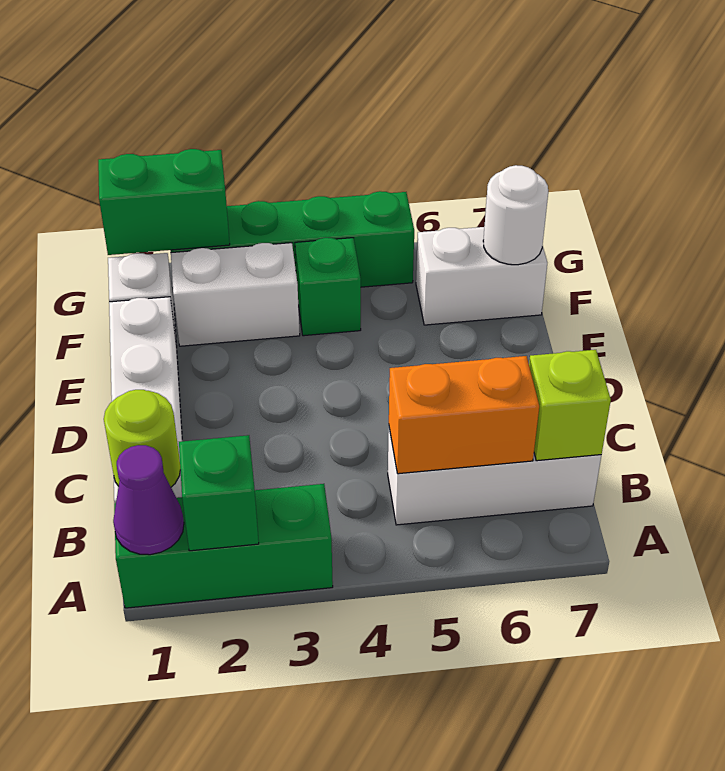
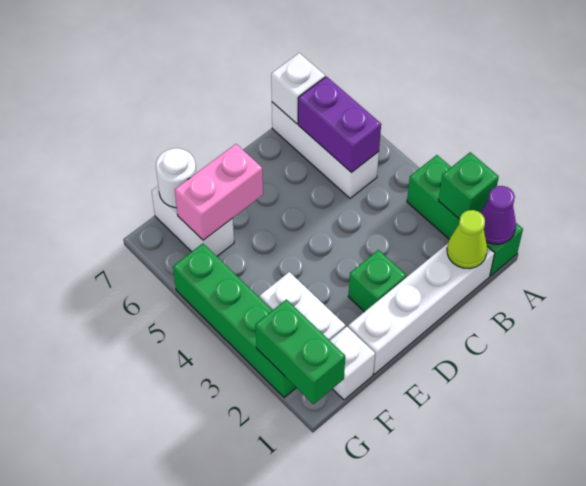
lime round brick B1 level 2 -> lime cone B1 level 2
orange brick B5:B6 level 2 -> purple brick B5:B6 level 2
lime brick B7 level 2 -> white brick B7 level 2
none -> pink brick E6:F6 level 2
green brick F4 level 1 -> green brick D2 level 1

